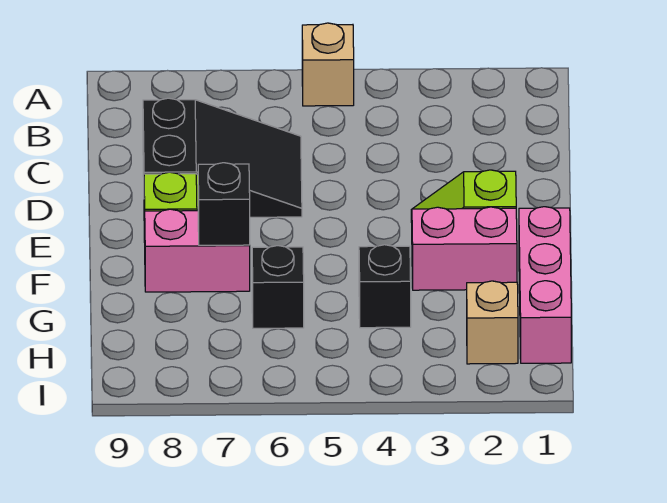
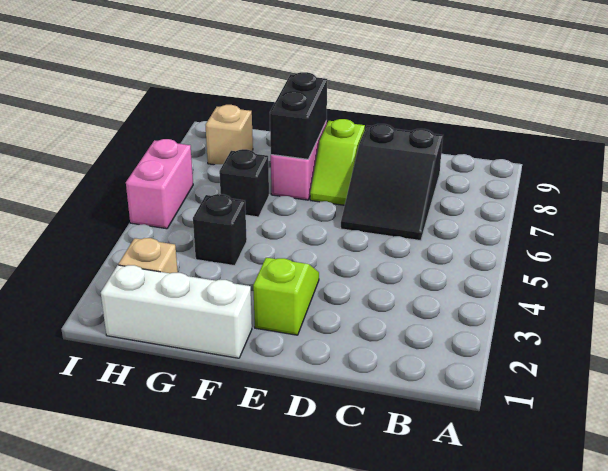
tan brick A5 level 1 -> tan brick H8 level 1
pink brick F1:H1 level 1 -> white brick F1:H1 level 1
pink brick F2:F3 level 1 -> pink brick I5:I6 level 1
black brick F7 level 2 -> black brick F7:F8 level 2

